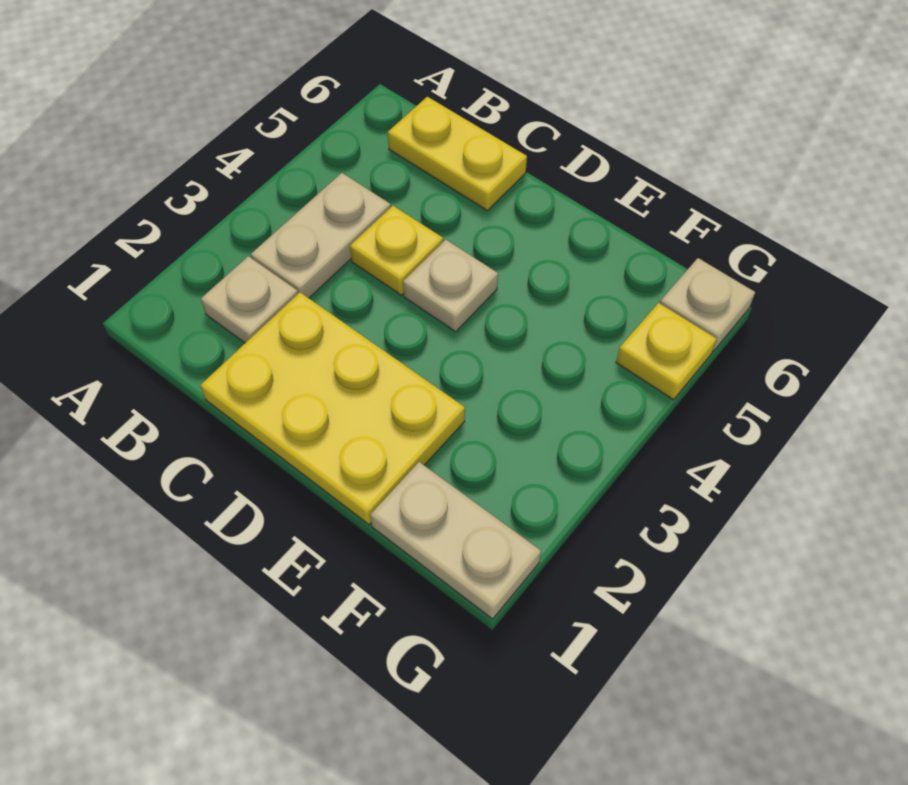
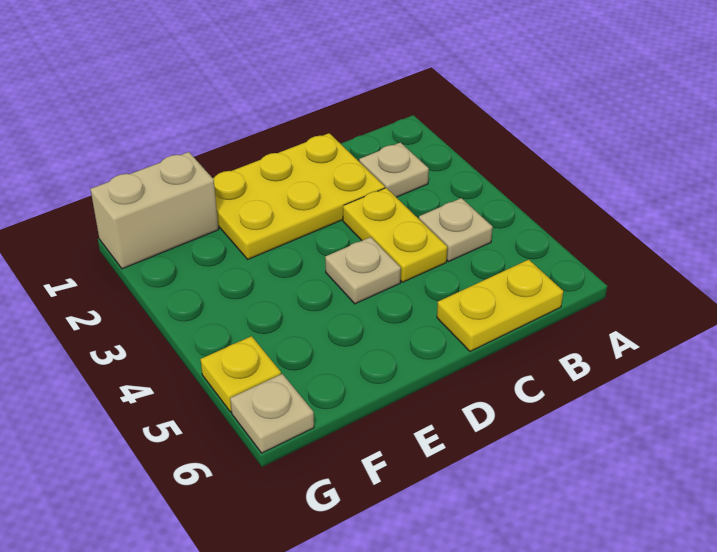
tan plate B3:B4 level 1 -> tan plate B4 level 1
yellow plate C4 level 1 -> yellow plate C3:C4 level 1
tan plate F1:G1 level 1 -> tan brick F1:G1 level 1

